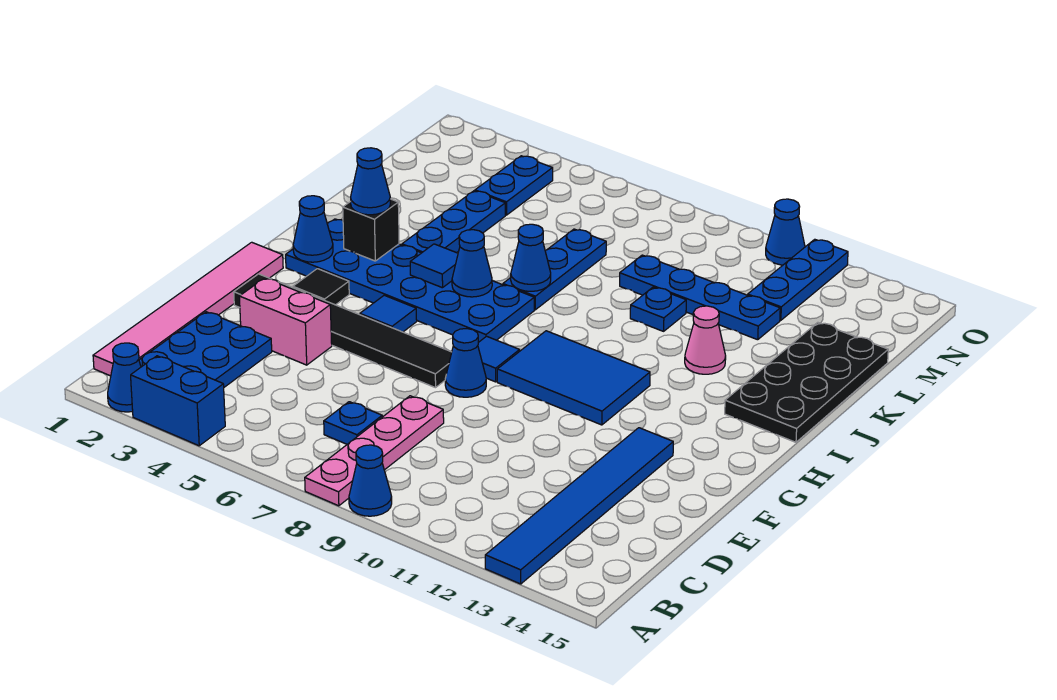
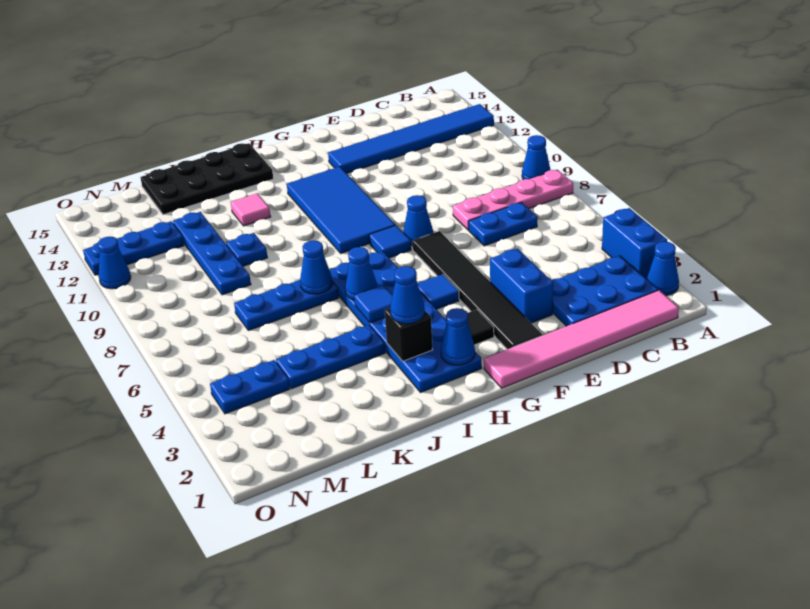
blue plate C7 level 1 -> blue plate C7:D7 level 1
pink brick E3:E4 level 1 -> blue brick E3:E4 level 1
blue tile G9:H11 level 1 -> blue tile G9:H12 level 1
pink cone J12 level 1 -> pink tile J12 level 1

